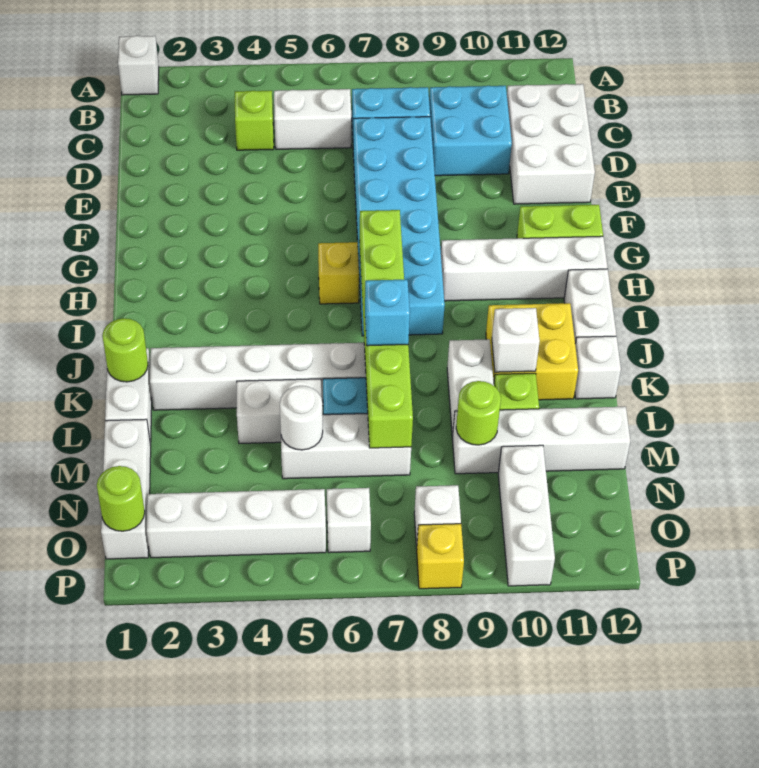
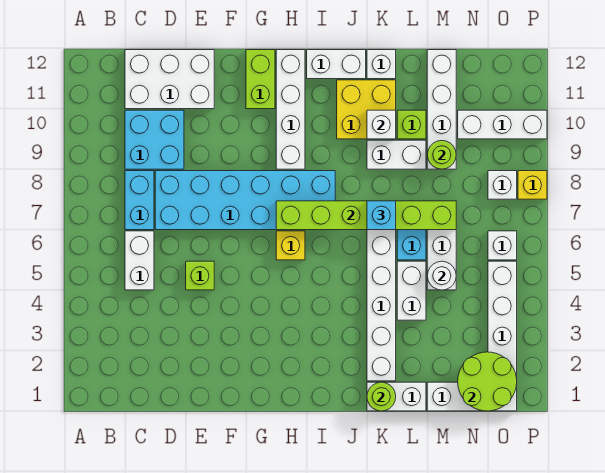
white brick A1 level 1 -> none
lime brick C4 level 1 -> lime brick E5 level 1
lime round brick O1 level 2 -> lime round brick N1:O2 level 2

